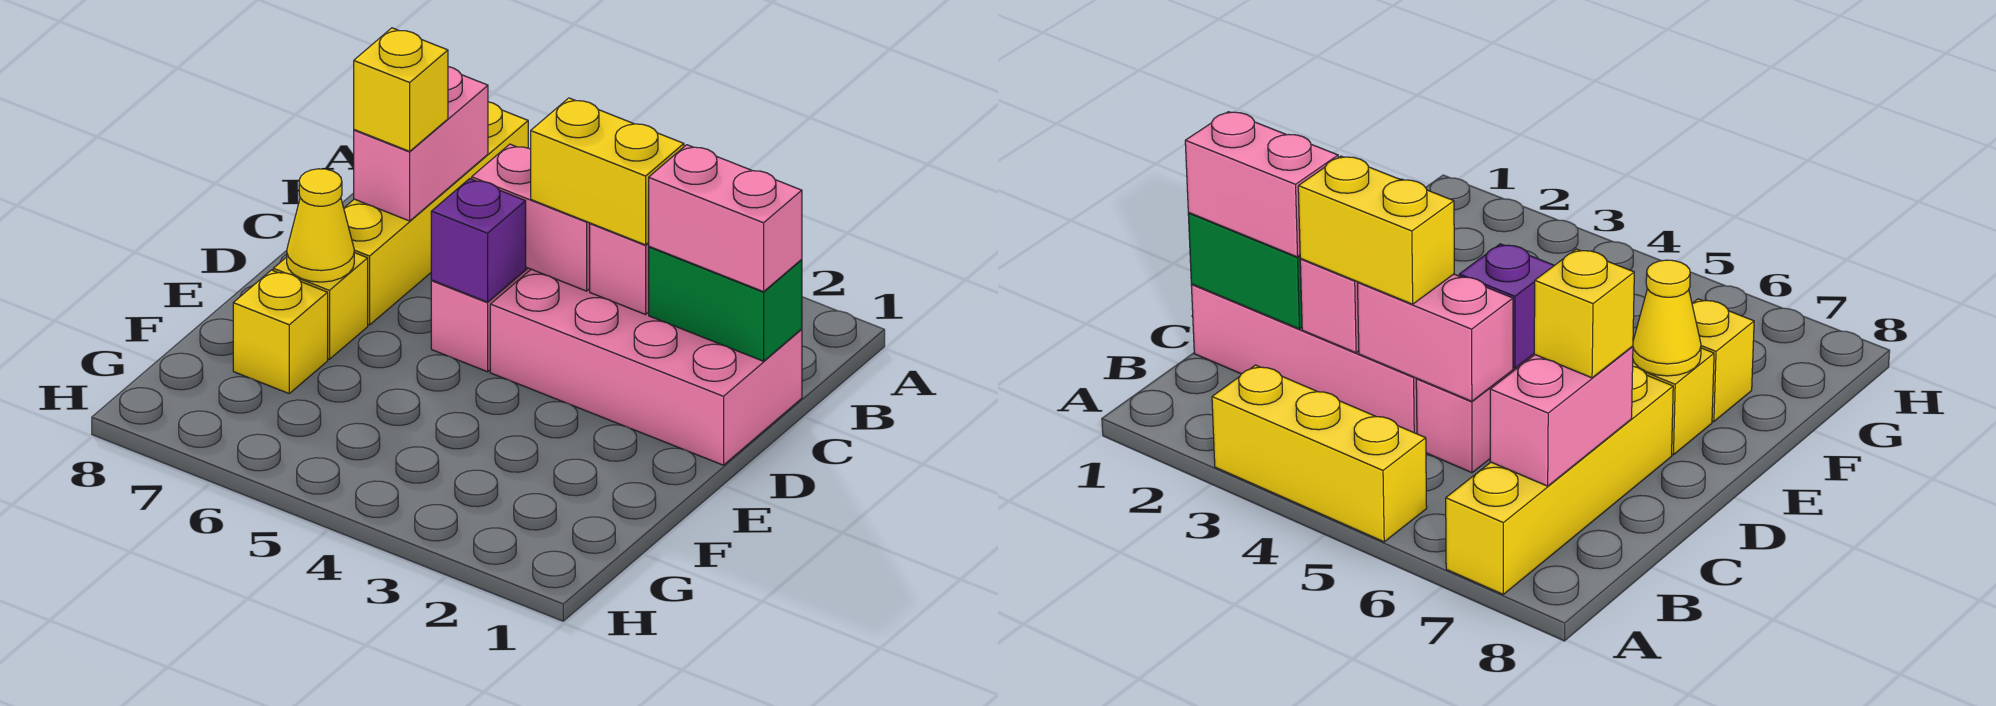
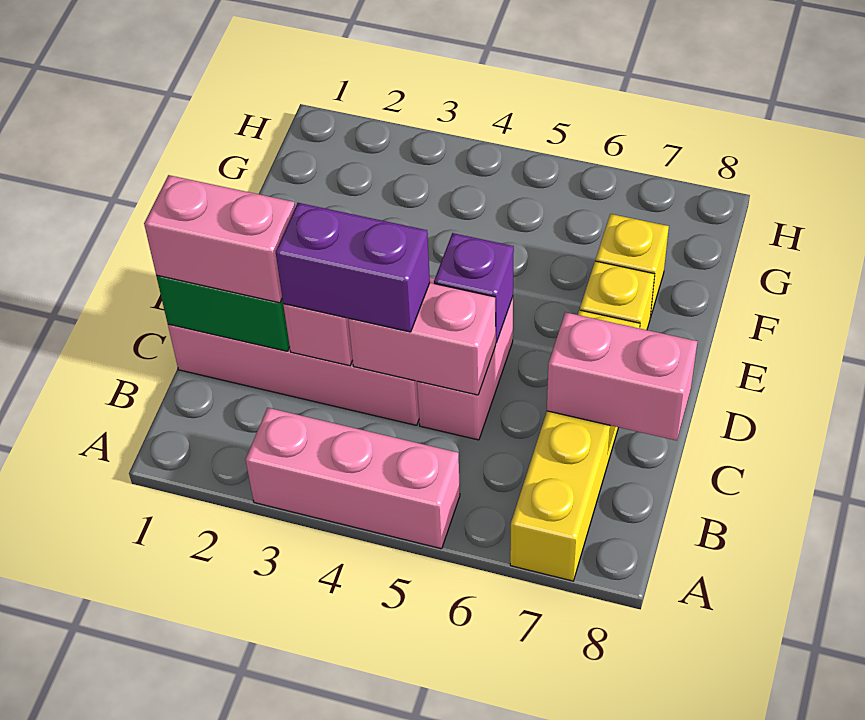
yellow brick A3:A5 level 1 -> pink brick A3:A5 level 1
pink brick B7:C7 level 2 -> pink brick C7:C8 level 2
yellow brick C3:C4 level 3 -> purple brick C3:C4 level 3
yellow brick C7 level 3 -> none
yellow cone E7 level 2 -> none

